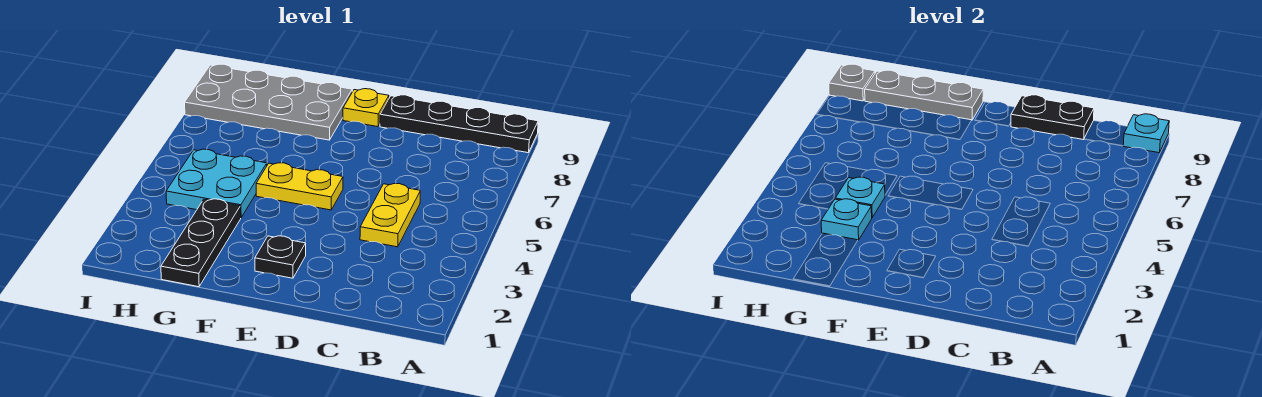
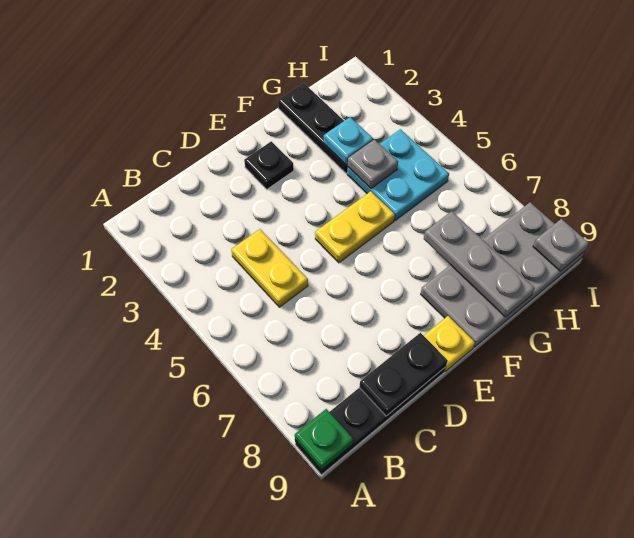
cyan plate A9 level 2 -> green plate A9 level 2
grey plate F9:H9 level 2 -> grey plate G7:G9 level 2
cyan plate G4 level 2 -> grey plate G4 level 2

